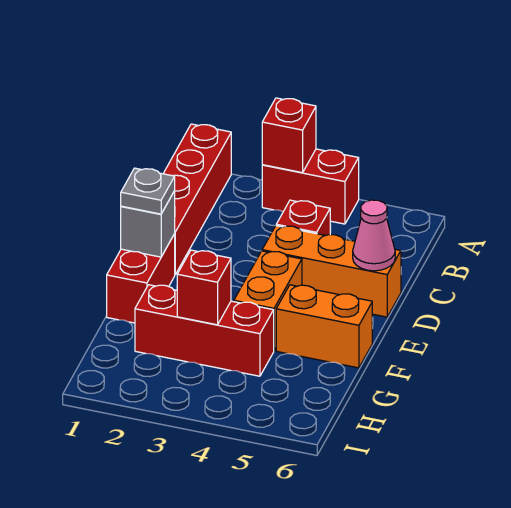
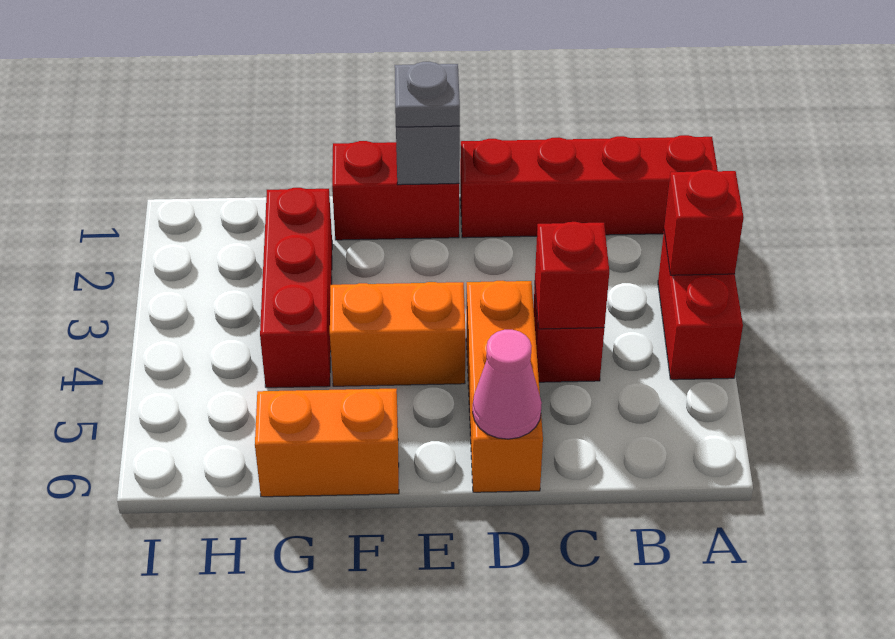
orange brick F5:F6 level 1 -> orange brick F6:G6 level 1
red brick G3 level 2 -> red brick C4 level 2

